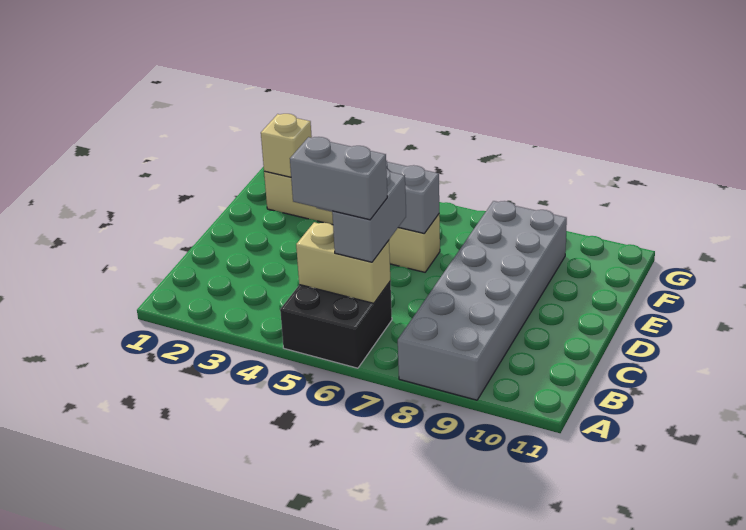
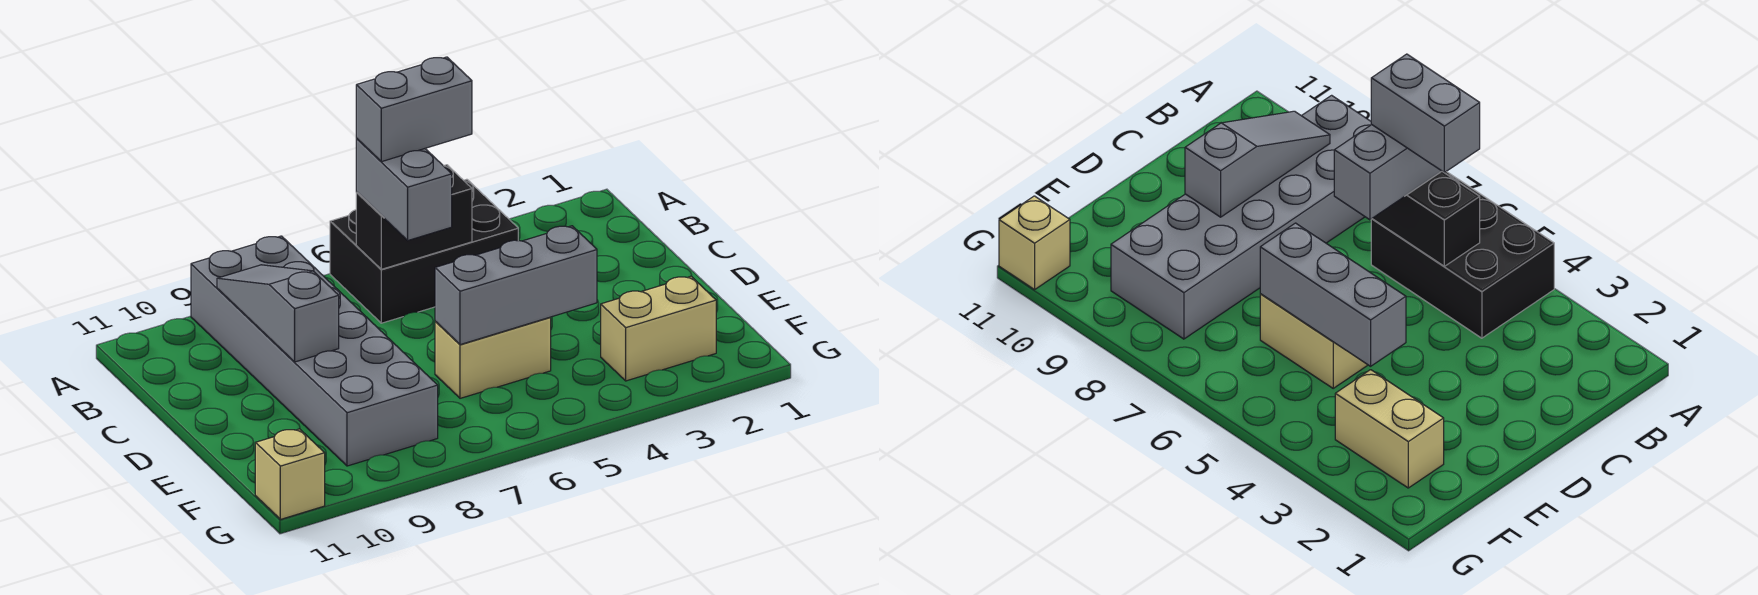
black brick A5:B6 level 1 -> black brick A4:B6 level 1
tan brick B5:B6 level 2 -> black brick B5:B6 level 2
none -> grey slope B9:D9 level 2 top D
tan brick F2 level 2 -> tan brick G11 level 1

